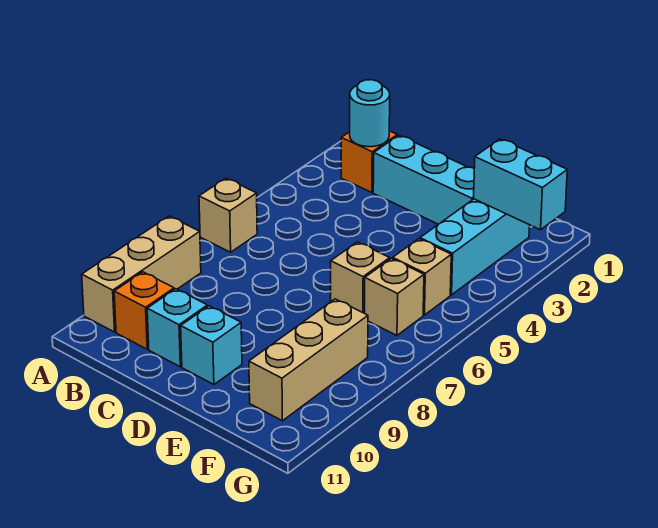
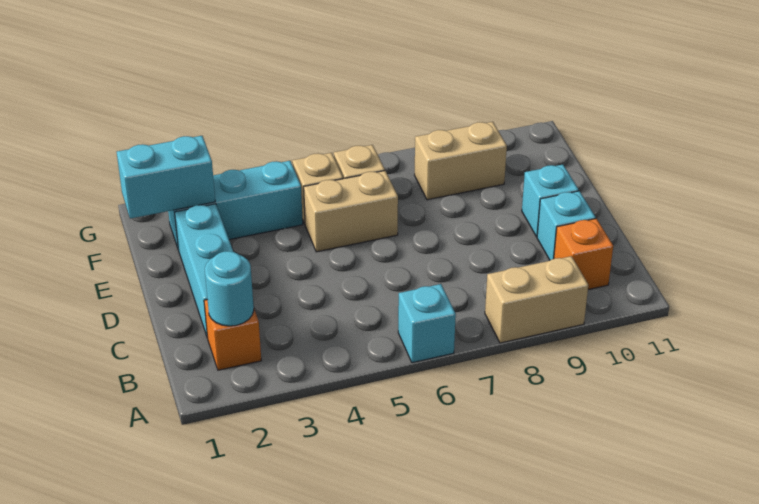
tan brick A6 level 1 -> cyan brick A6 level 1
tan brick A8:A10 level 1 -> tan brick A8:A9 level 1
tan brick E6 level 1 -> tan brick E5:E6 level 1
cyan brick F2:G2 level 2 -> cyan brick F1:F2 level 2
tan brick F8:F10 level 1 -> tan brick F8:F9 level 1

